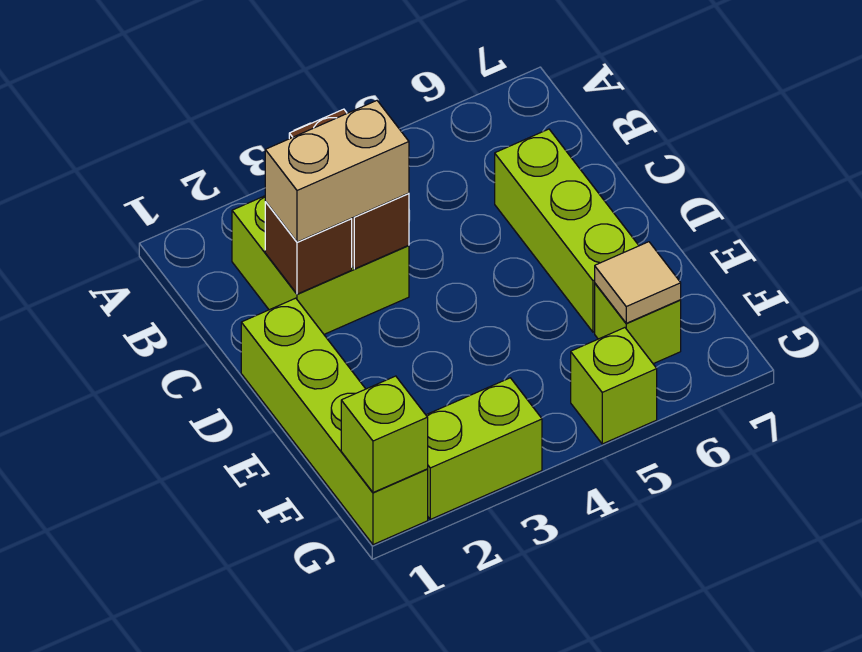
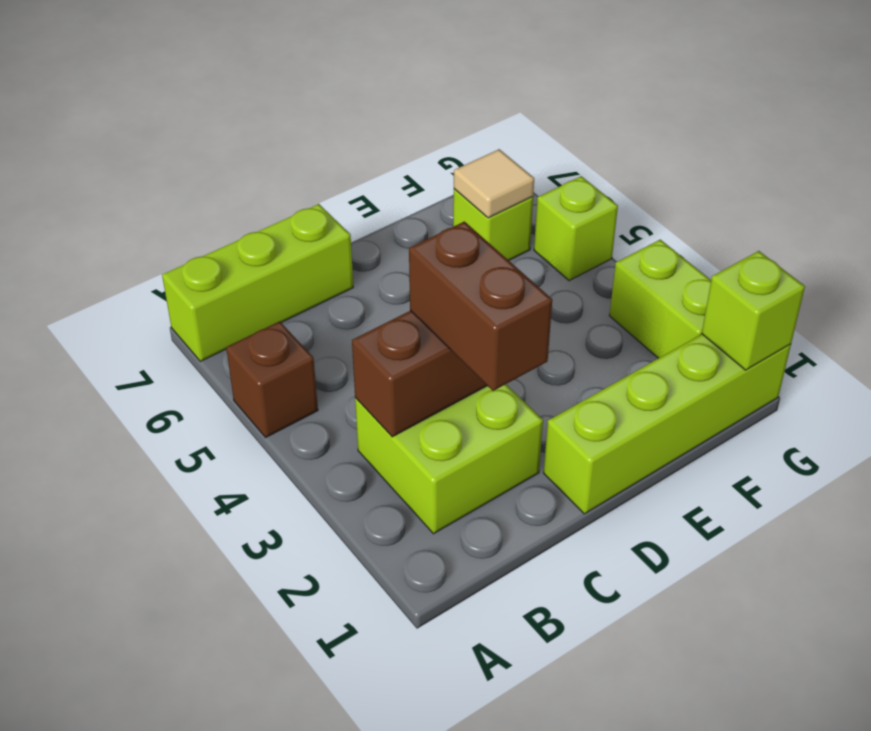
brown brick C2 level 2 -> brown brick A5 level 1
tan brick C2:C3 level 3 -> brown brick C2:C3 level 3
lime brick C6:E6 level 1 -> lime brick A7:C7 level 1

